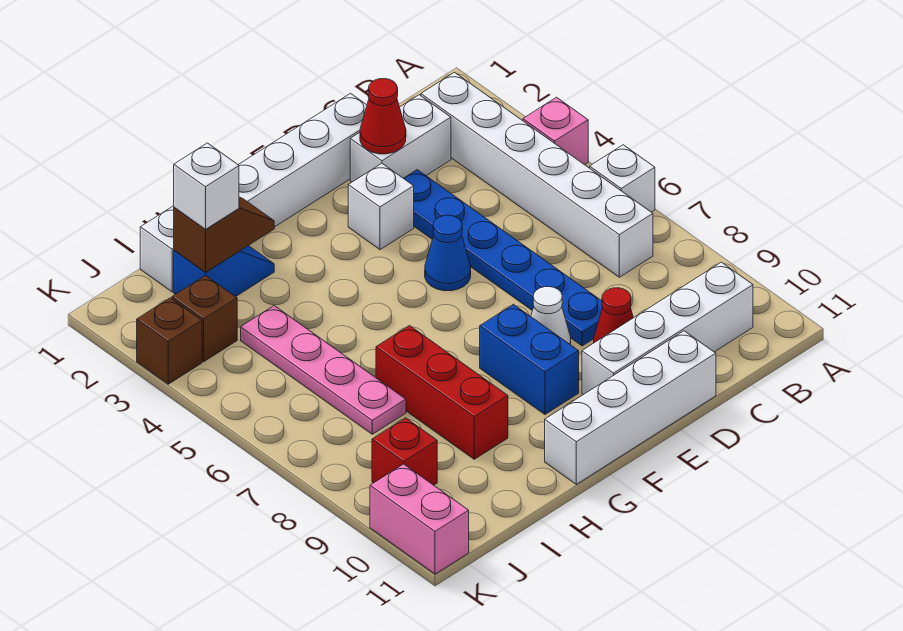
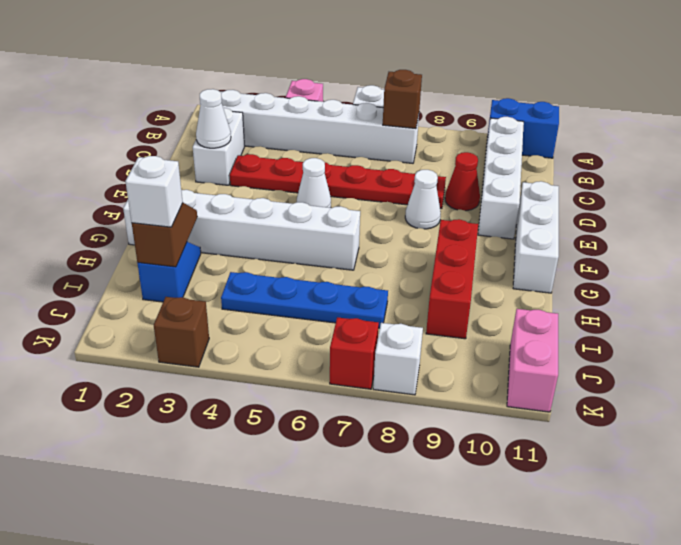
white brick D1:I1 level 1 -> white brick G1:G6 level 1
red cone D2 level 2 -> white cone D2 level 2
blue plate D3:D8 level 1 -> red plate D3:D8 level 1
white brick D11:G11 level 1 -> white brick E11:G11 level 1
white brick E3 level 1 -> white brick K8 level 1
blue cone E5 level 1 -> white cone E5 level 1
blue brick F8:F9 level 1 -> blue brick A10:A11 level 1
red brick H7:H9 level 1 -> red brick G9:I9 level 1
pink plate I4:I7 level 1 -> blue plate I4:I7 level 1
brown brick J3 level 1 -> brown brick B7 level 2
red brick J9 level 1 -> red brick K7 level 1
pink brick K10:K11 level 1 -> pink brick J11:K11 level 1

